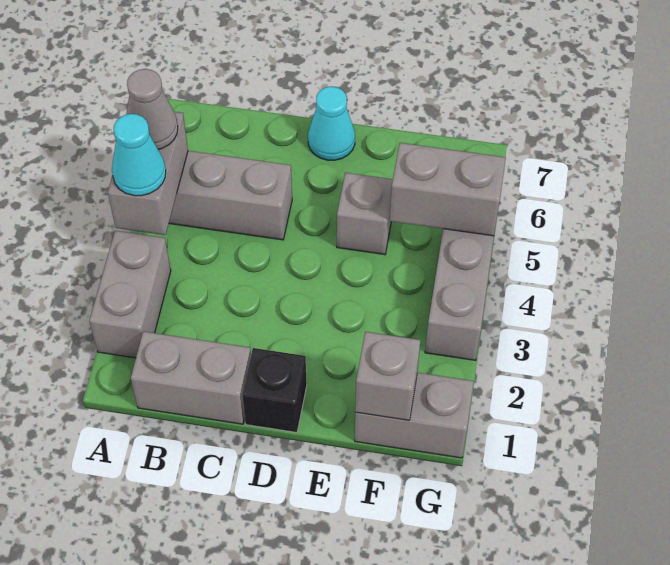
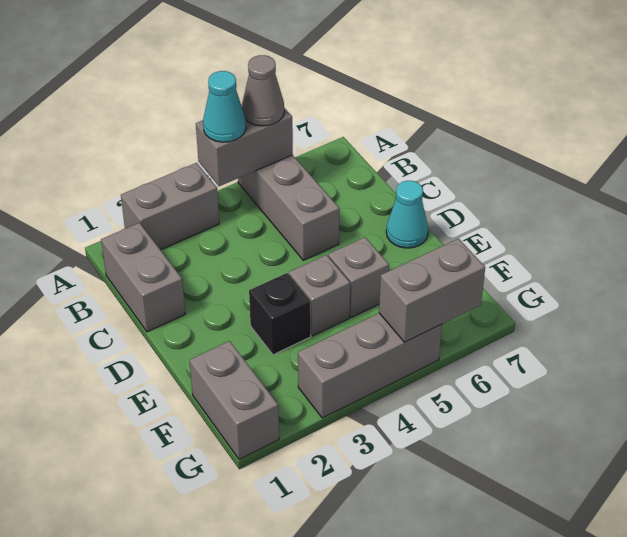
black brick D1 level 1 -> black brick E3 level 1
grey brick F1 level 2 -> grey brick E4 level 1
grey brick F5:G5 level 2 -> grey brick G5:G6 level 2

